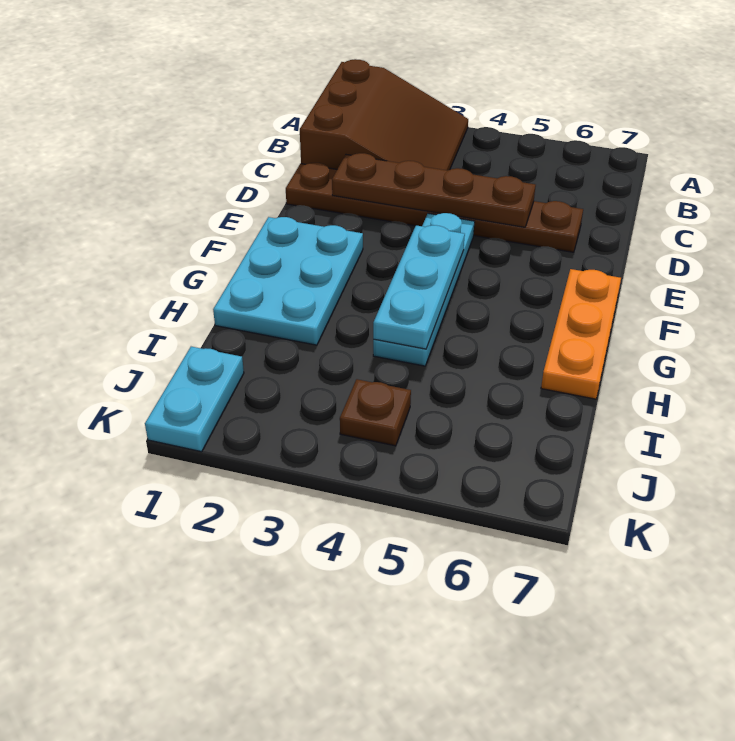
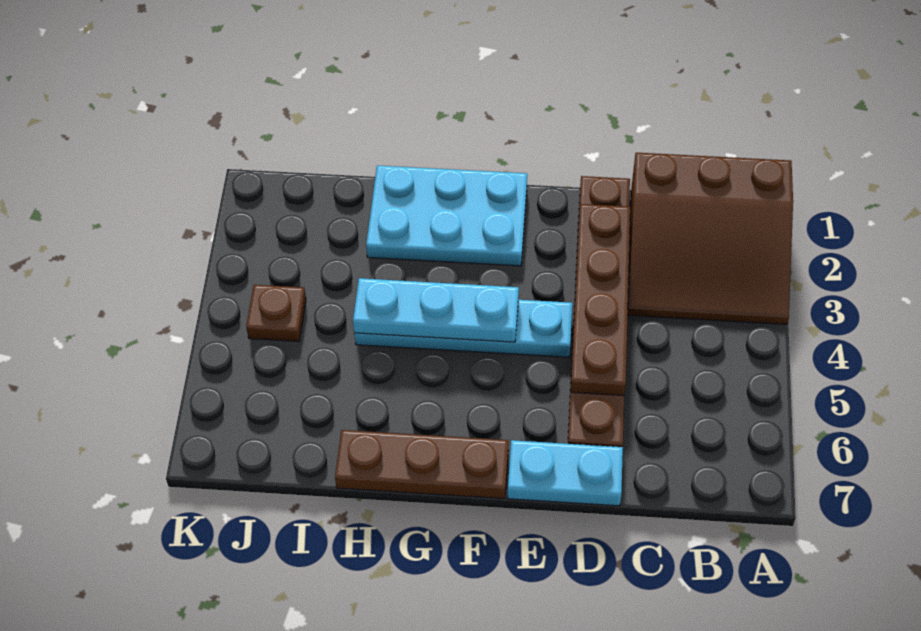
orange plate F7:H7 level 1 -> brown plate F7:H7 level 1
cyan plate J1:K1 level 1 -> cyan plate D7:E7 level 1

